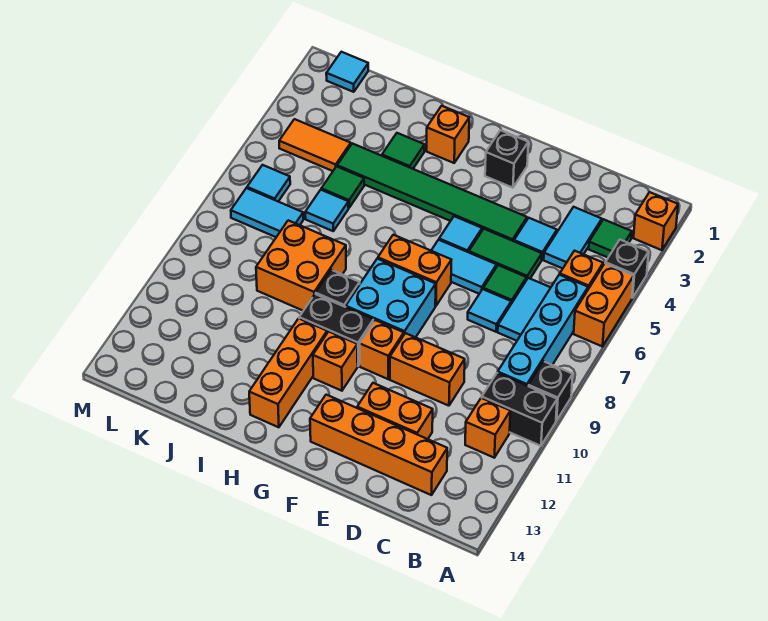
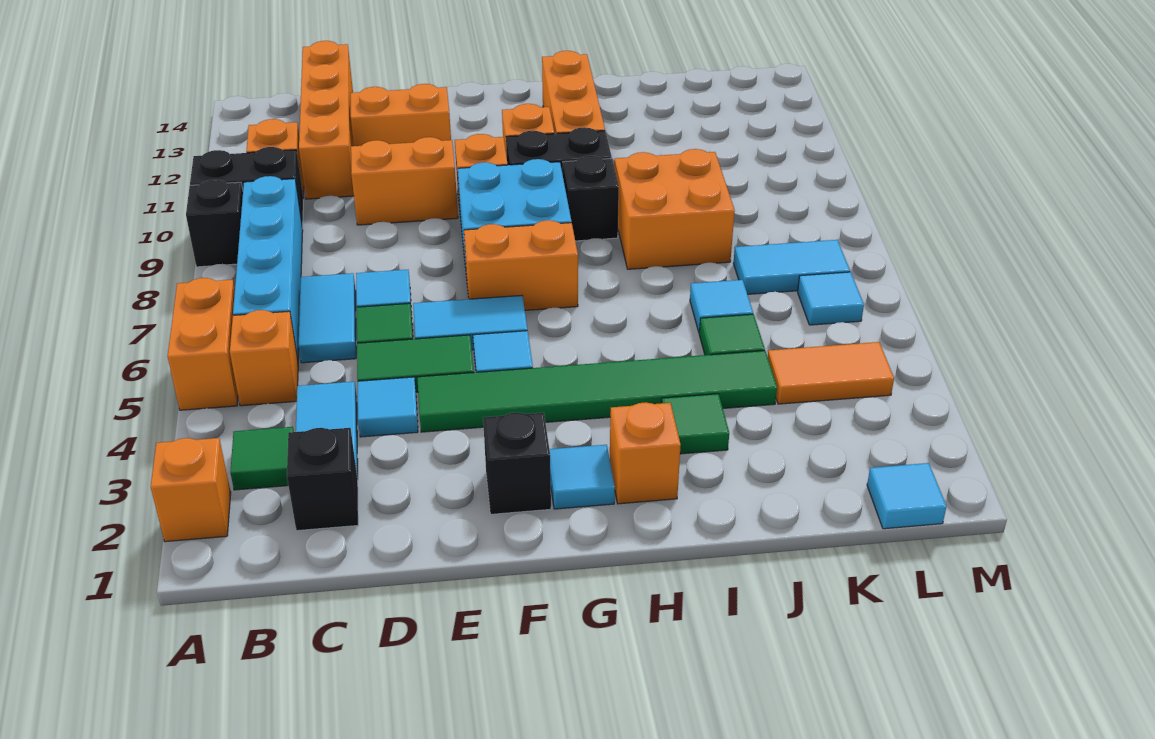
black brick A4 level 1 -> black brick C2 level 1
orange brick C13:F13 level 1 -> orange brick C11:C14 level 1
none -> cyan tile G2 level 1

